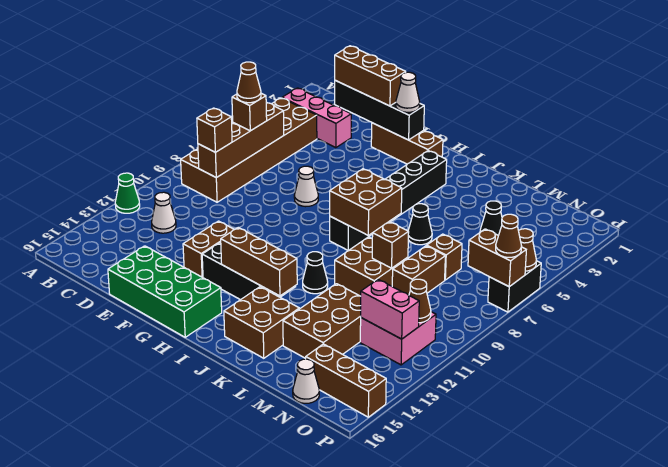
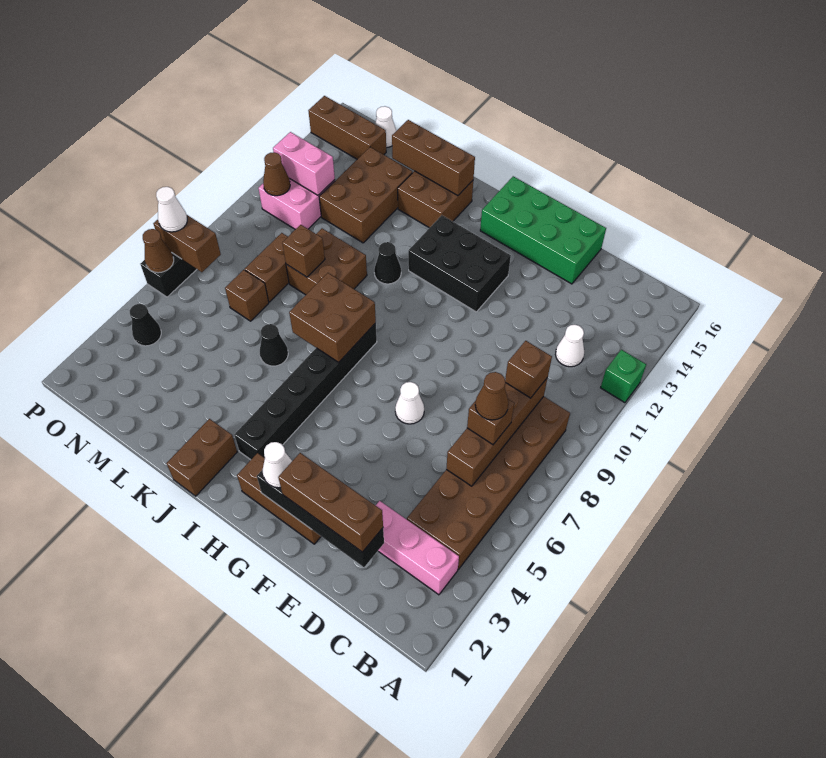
green cone A12 level 1 -> green brick A12 level 1
brown brick F12:F13 level 1 -> brown brick J1:J2 level 1
brown brick H13:J13 level 2 -> brown brick J15:L15 level 2
black cone M4 level 1 -> black cone O4 level 1
brown cone P7 level 3 -> white cone P7 level 3

